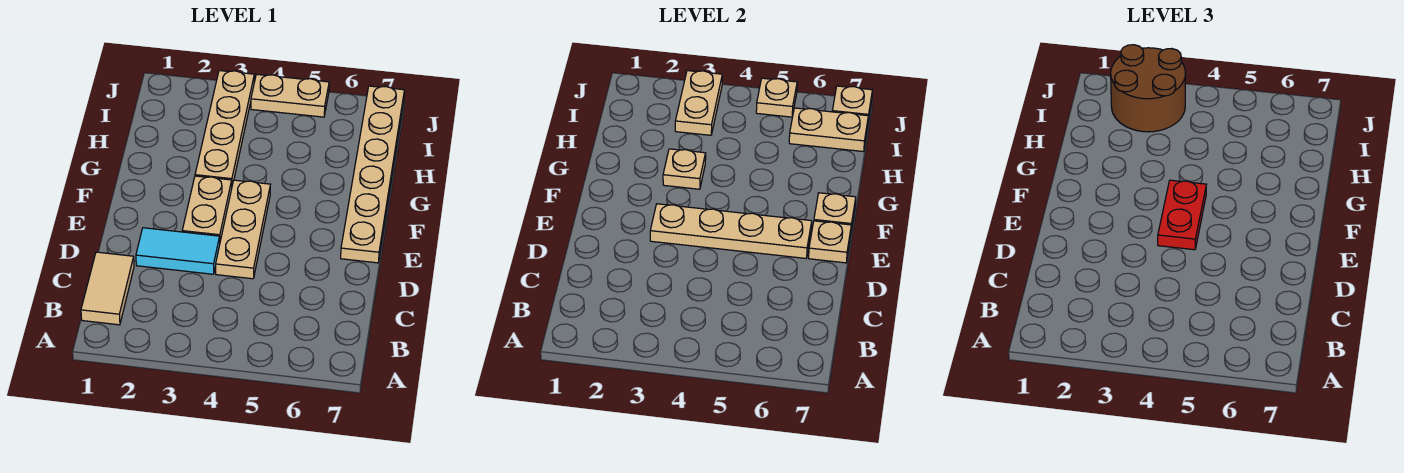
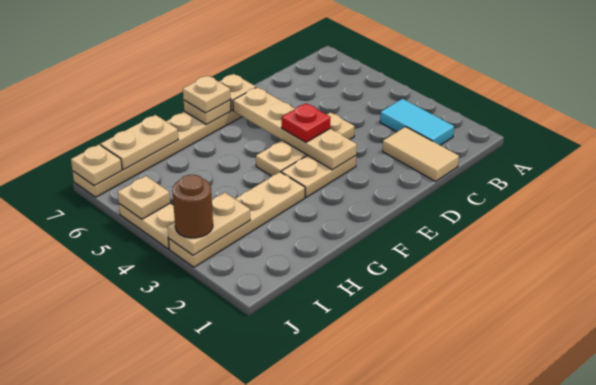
tan tile B1:C1 level 1 -> tan tile C1:C2 level 1
cyan tile D2:D3 level 1 -> cyan tile B2:B3 level 1
red plate E4:F4 level 3 -> red plate E4 level 3
tan plate G3 level 2 -> tan plate F7 level 3
brown round brick I2:J3 level 3 -> brown round brick J3 level 3
tan plate I6:I7 level 2 -> tan plate H7:I7 level 2

